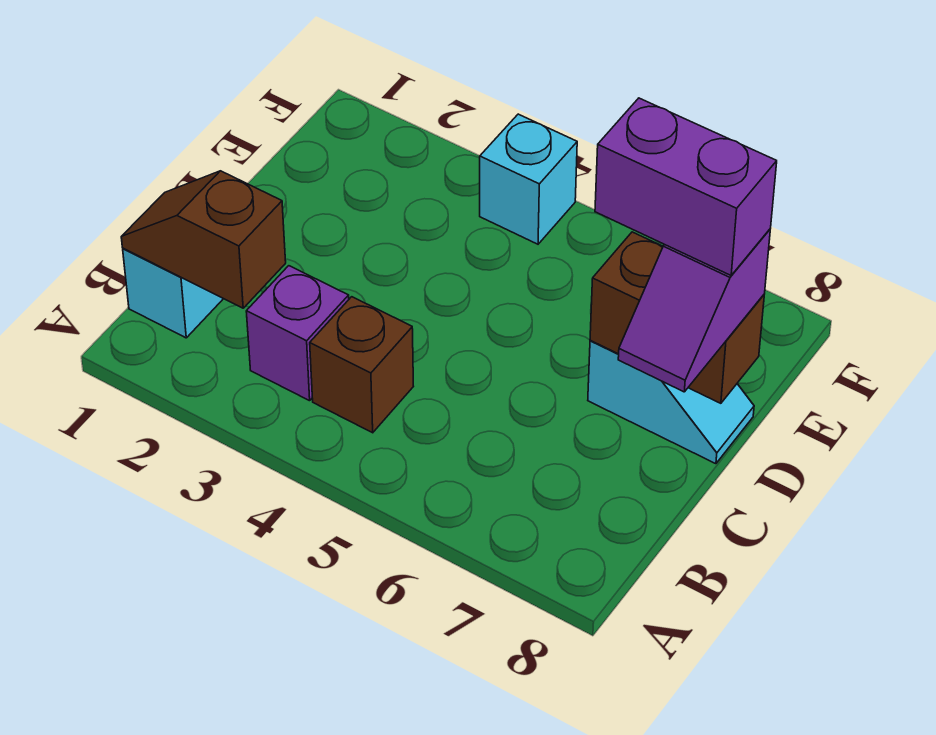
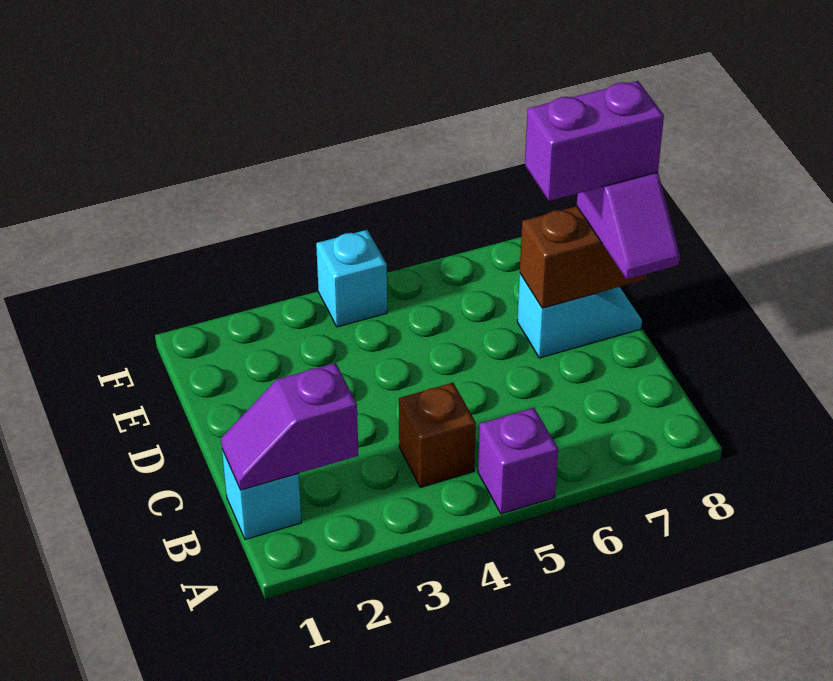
brown slope B1:B2 level 2 top 2 -> purple slope B1:B2 level 2 top 2
purple brick B3 level 1 -> purple brick A5 level 1

